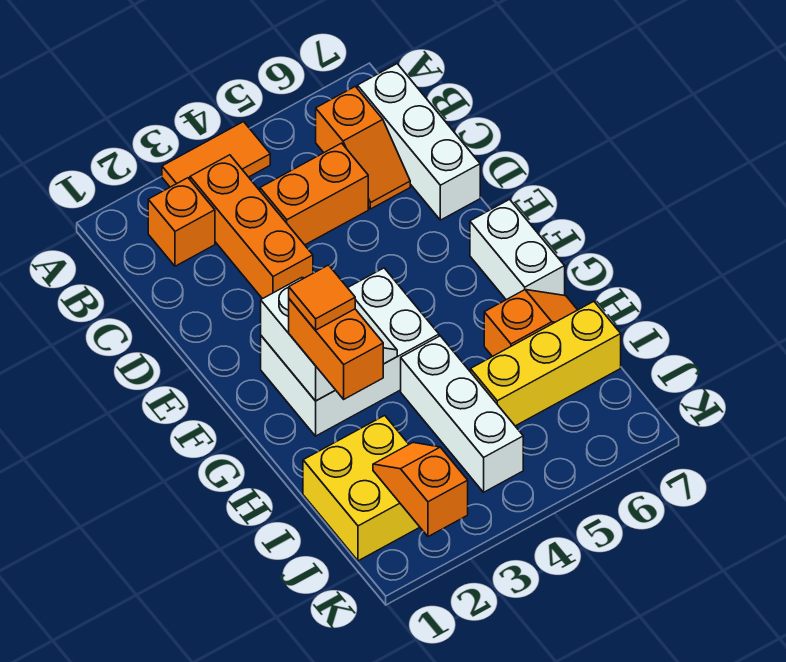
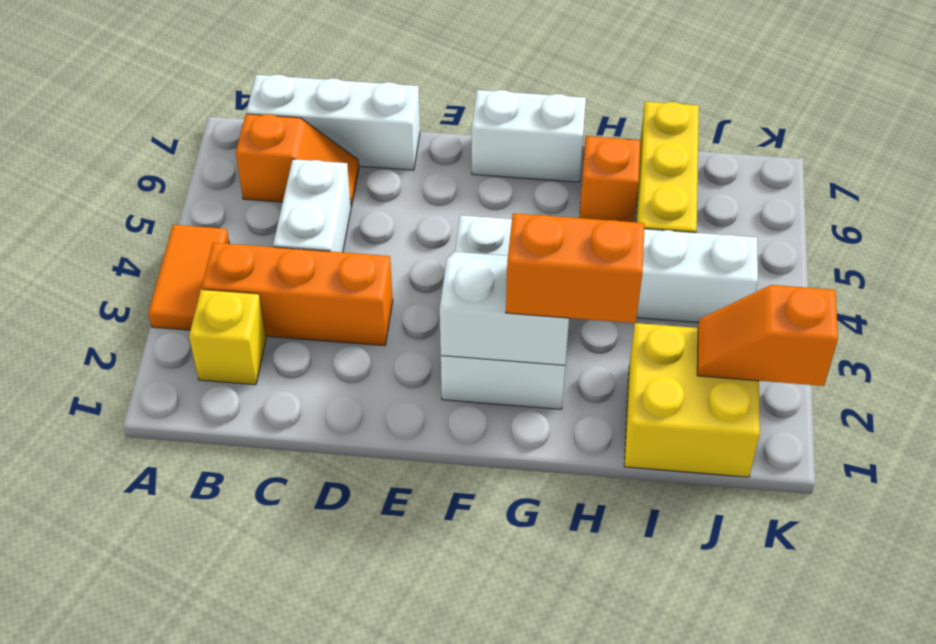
orange brick B2 level 1 -> yellow brick B2 level 1
orange brick C4:C5 level 1 -> white brick C4:C5 level 1
orange tile G2 level 4 -> none

